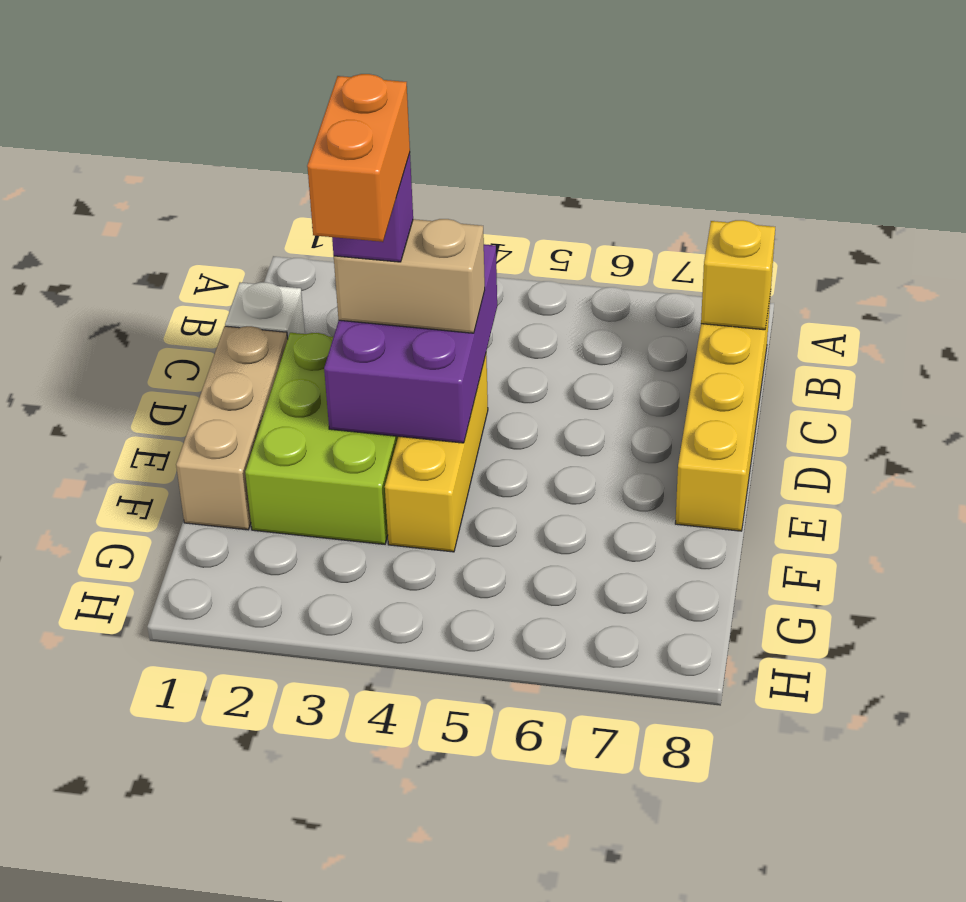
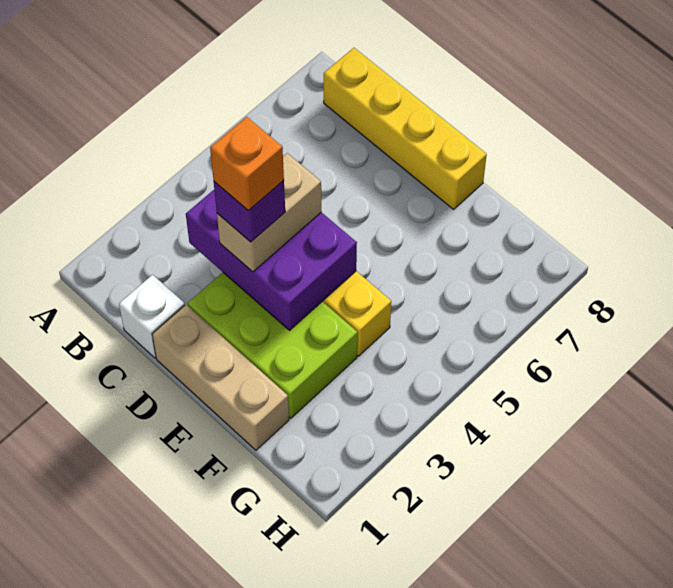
yellow brick B8 level 2 -> none
orange brick D3:E3 level 5 -> orange brick D3 level 5

